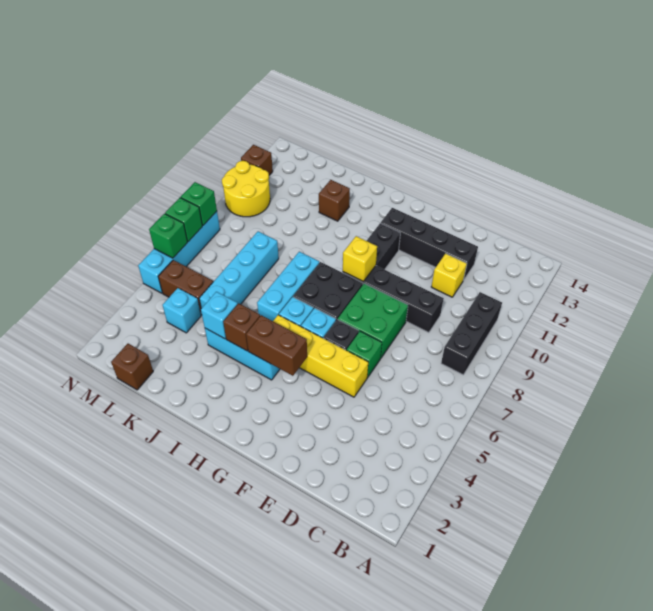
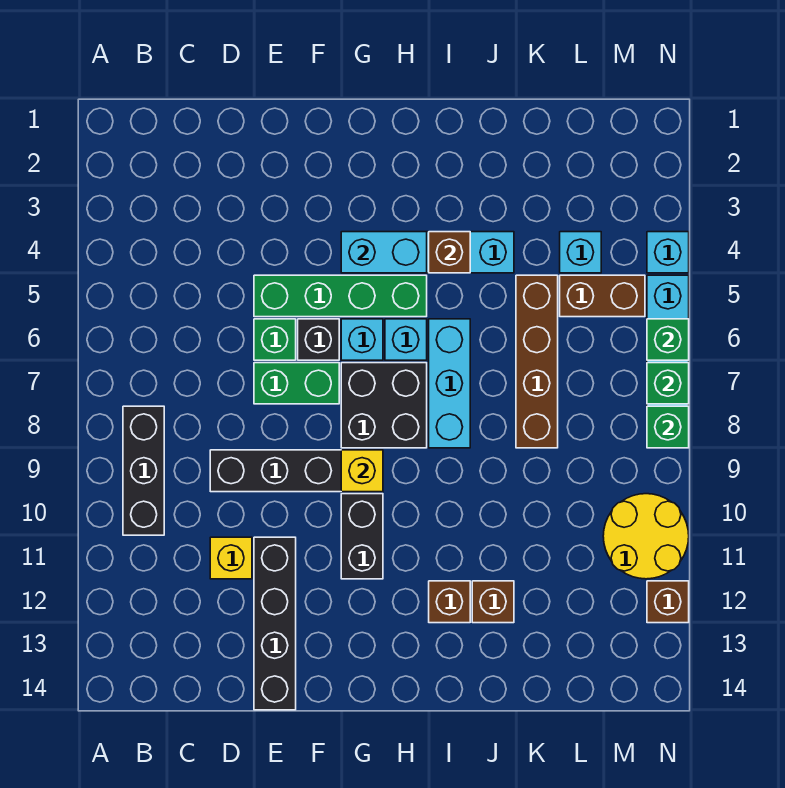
black brick D12:G12 level 1 -> black brick E11:E14 level 1
yellow brick E5:H5 level 1 -> green brick E5:H5 level 1
green brick E7:F8 level 1 -> green brick E7:F7 level 1
brown brick G4:H4 level 2 -> cyan brick G4:H4 level 2
cyan brick J4 level 2 -> cyan brick N4 level 1
cyan brick K5:K8 level 1 -> brown brick K5:K8 level 1
brown brick L1 level 1 -> brown brick I12 level 1

